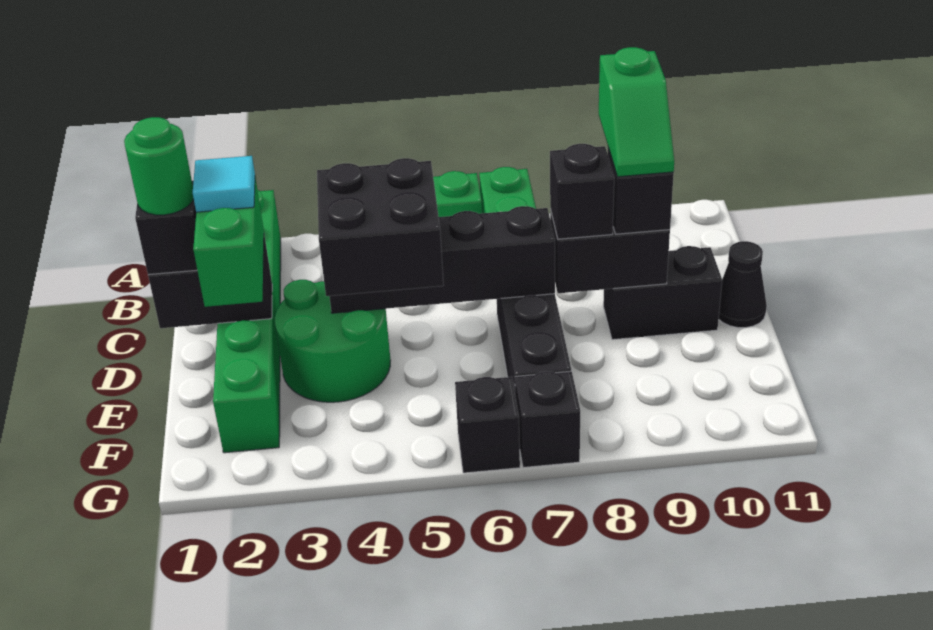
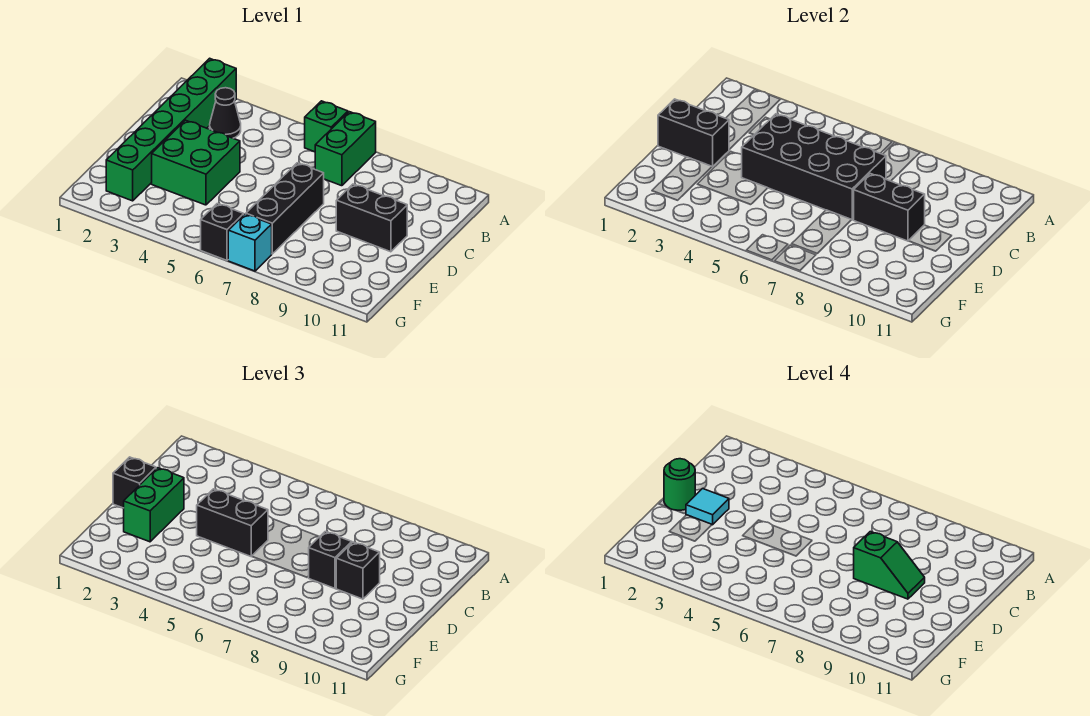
green slope C9:D9 level 4 top C -> green slope D8:D9 level 4 top 8
green round brick D3:E4 level 1 -> green brick D3:E4 level 1
black brick D4:D7 level 2 -> black brick C4:D7 level 2
black brick D4:E5 level 3 -> black brick D4:D5 level 3
black cone D11 level 1 -> black cone B3 level 1
black brick G7 level 1 -> cyan brick G7 level 1

